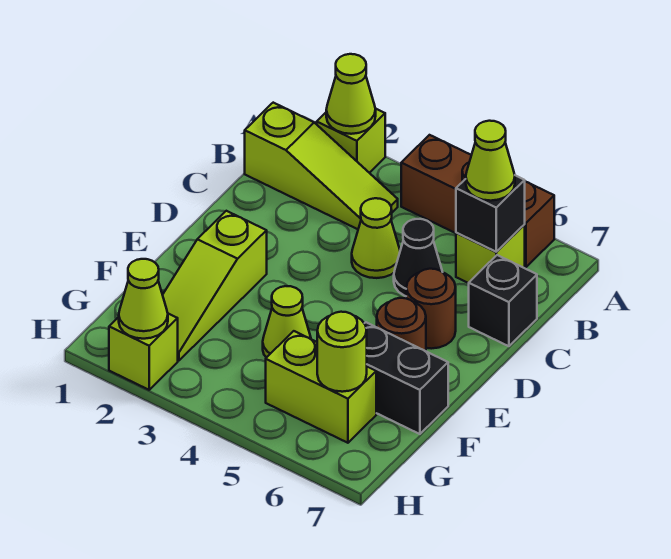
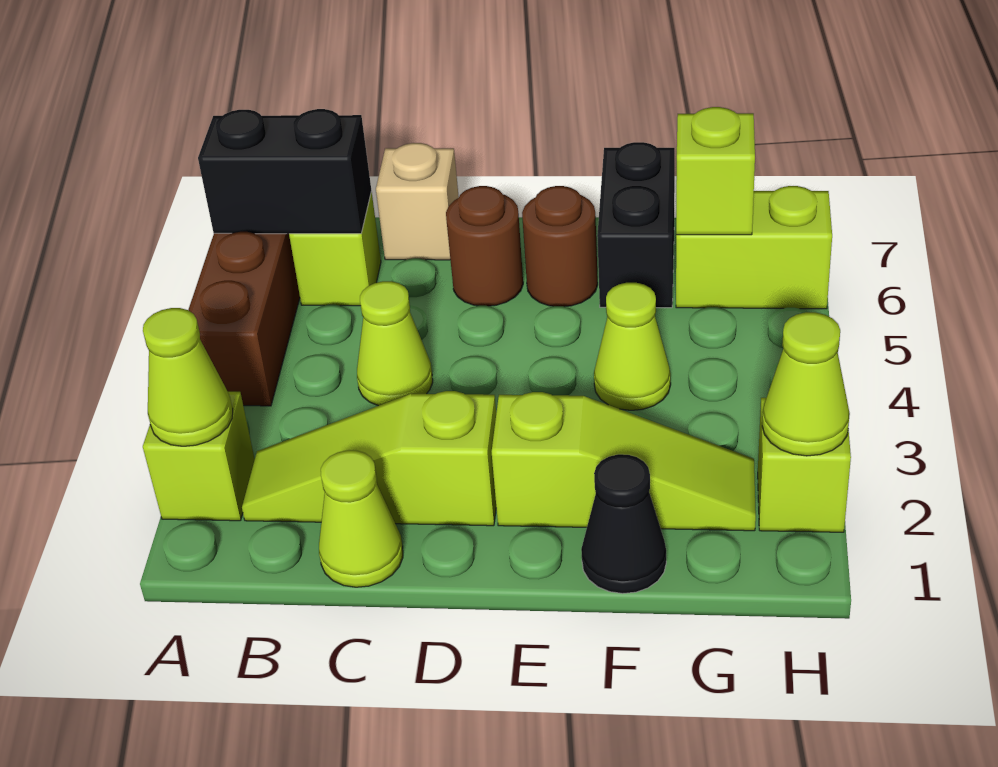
lime slope B1:B3 level 1 top 1 -> lime slope B2:D2 level 1 top D
black brick B6 level 2 -> black brick A6:B6 level 2
lime cone B6 level 3 -> lime cone C1 level 1
black cone C5 level 1 -> black cone F1 level 1
black brick C7 level 1 -> tan brick C7 level 1
lime brick G5:G6 level 1 -> lime brick G6:H6 level 1
lime round brick G6 level 2 -> lime brick G6 level 2

